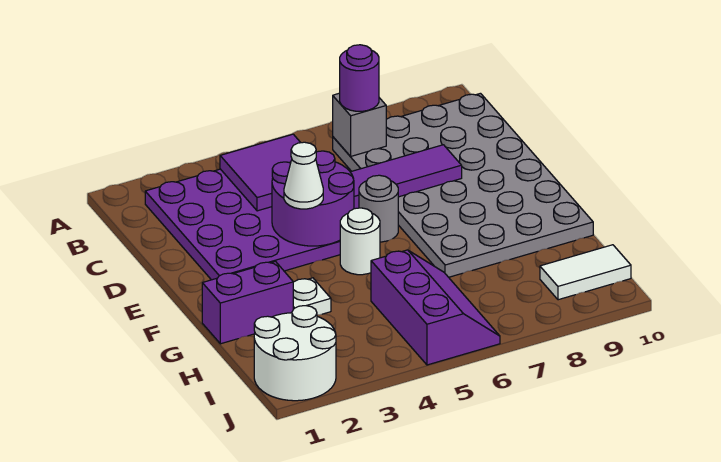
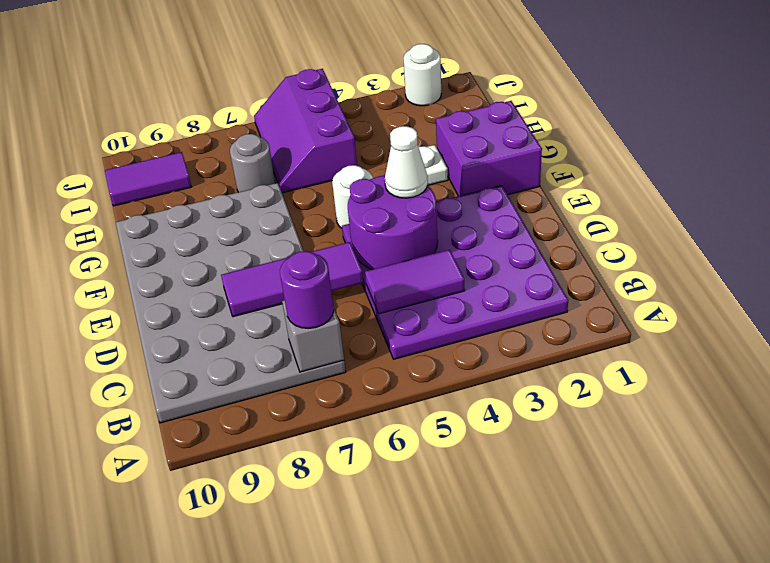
purple tile B4:C5 level 2 -> purple tile C4:C5 level 2
grey round brick E6 level 1 -> grey round brick H7 level 1
purple brick G1:G2 level 1 -> purple brick F1:G2 level 1
white round brick I1:J2 level 1 -> white round brick J2 level 1
white tile I9:I10 level 1 -> purple tile I9:I10 level 1

